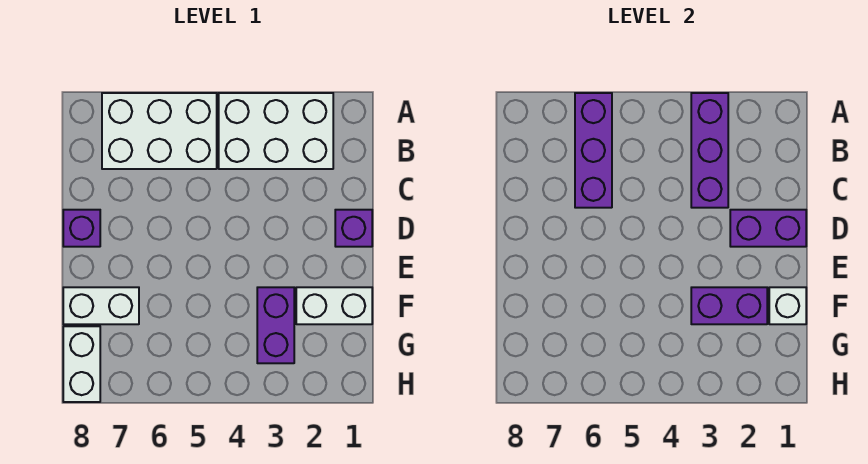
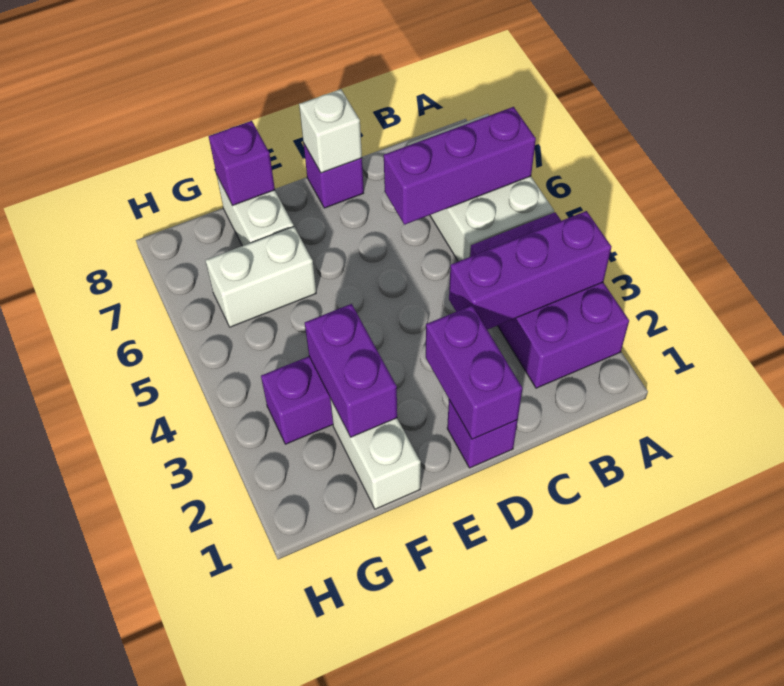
white brick A2:B4 level 1 -> purple brick A2:B4 level 1
white brick F1 level 2 -> white brick D8 level 2
none -> purple brick F8 level 2
white brick G8:H8 level 1 -> white brick F6:G6 level 1

